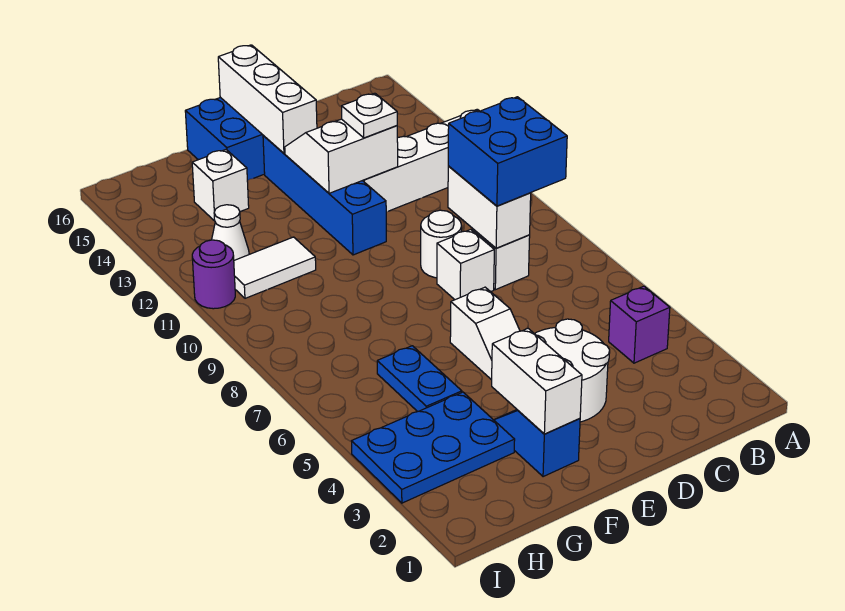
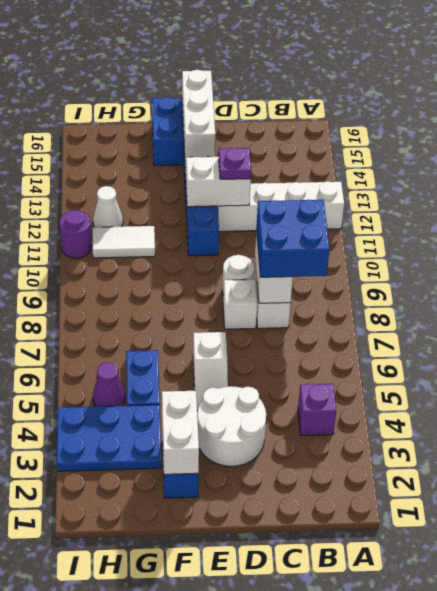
white plate D12 level 3 -> purple plate D12 level 3
white brick G14 level 1 -> none
none -> purple cone H5 level 1

